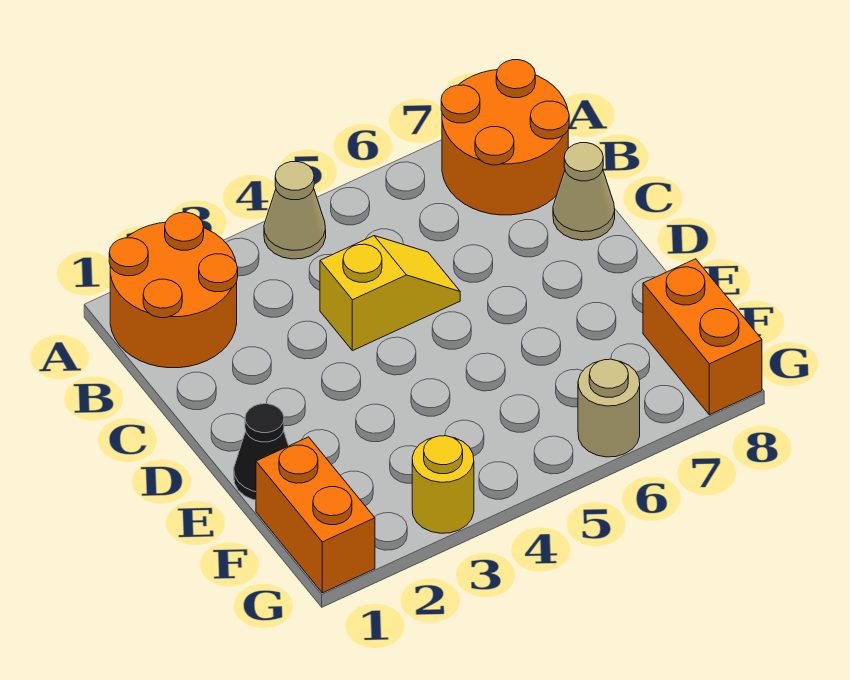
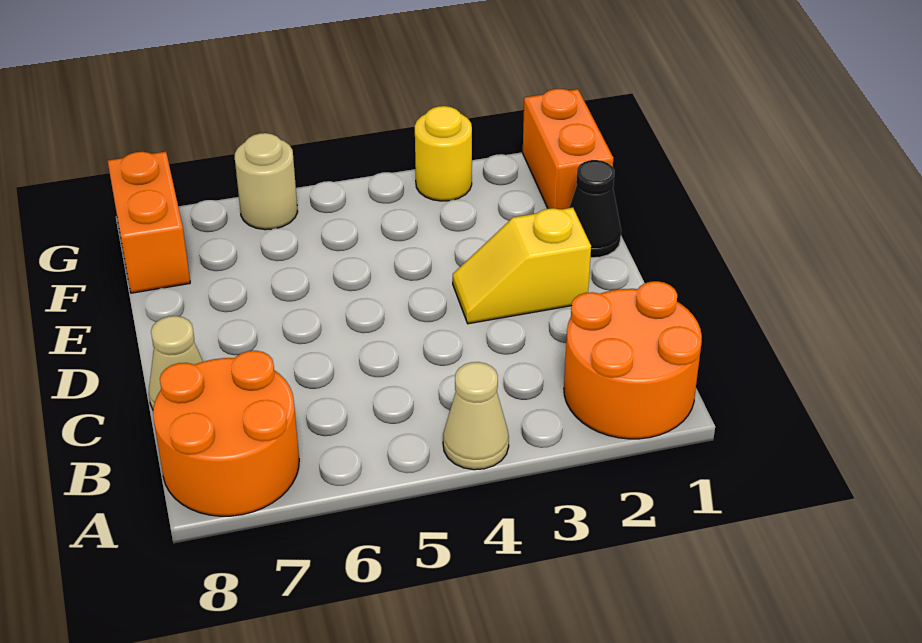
yellow slope C4:C5 level 1 top 4 -> yellow slope D2:D3 level 1 top 2

